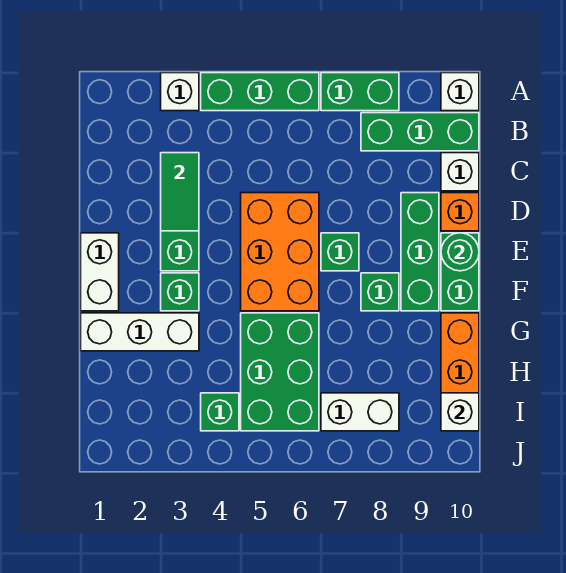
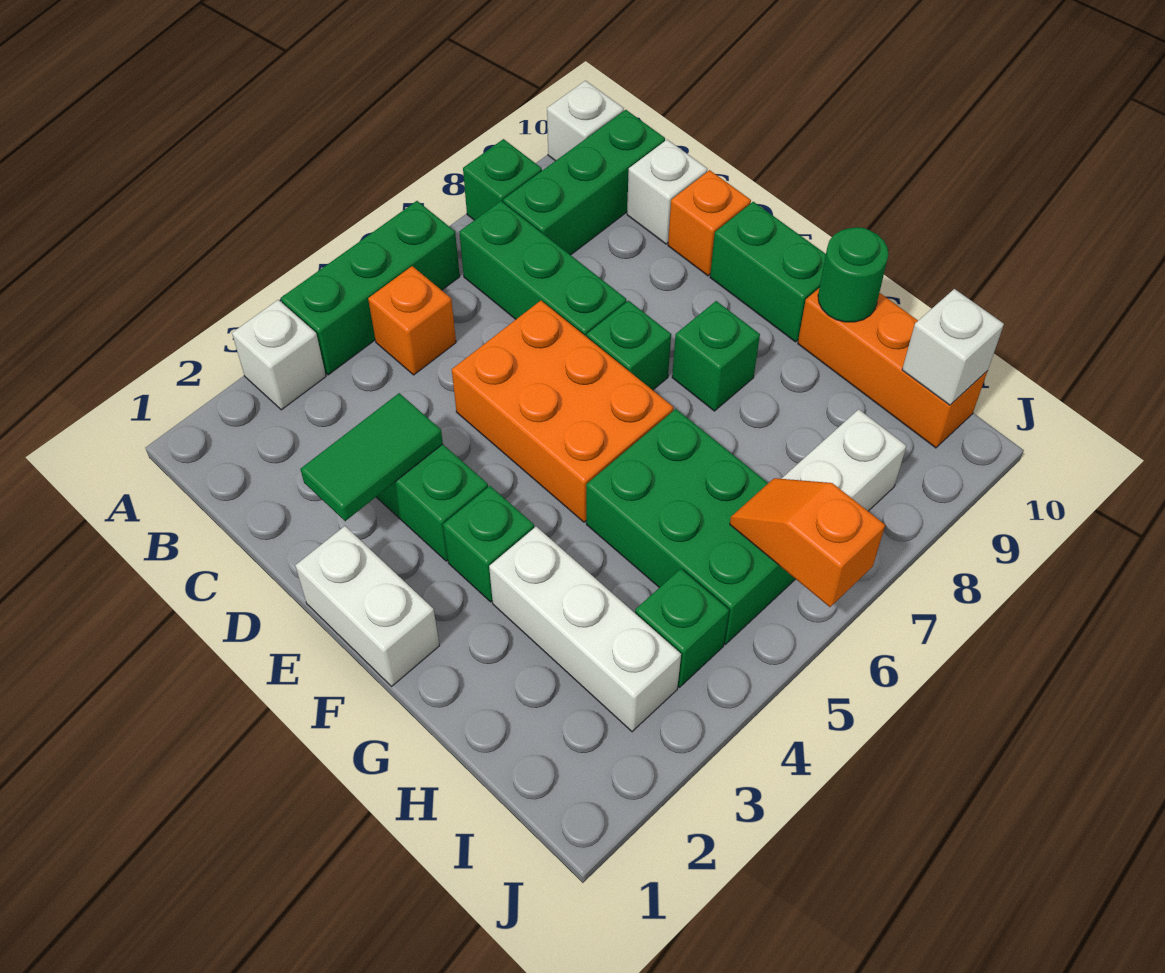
green brick A7:A8 level 1 -> green brick A8 level 1
none -> orange brick B5 level 1
green tile C3:D3 level 2 -> green tile D2:D3 level 2
green brick D9:F9 level 1 -> green brick B7:D7 level 1
green round brick E10 level 2 -> green round brick G10 level 2
white brick G1:G3 level 1 -> white brick G3:I3 level 1
none -> orange slope I6:J6 level 2 top J

